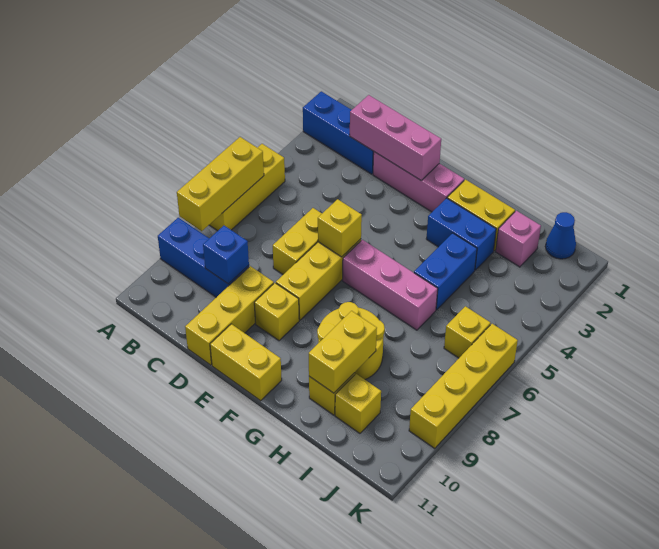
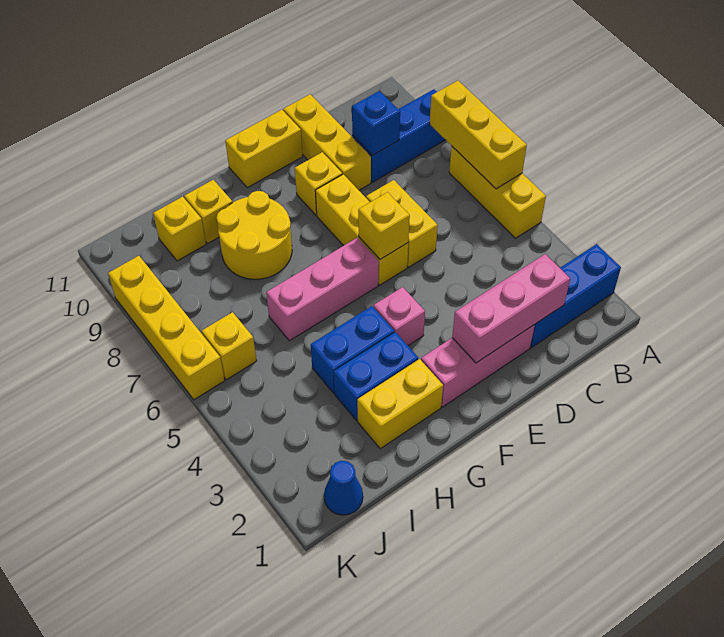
blue brick H4:H5 level 1 -> blue brick G4:H4 level 1
yellow brick H9:H10 level 2 -> none
pink brick I2 level 1 -> pink brick F4 level 1

